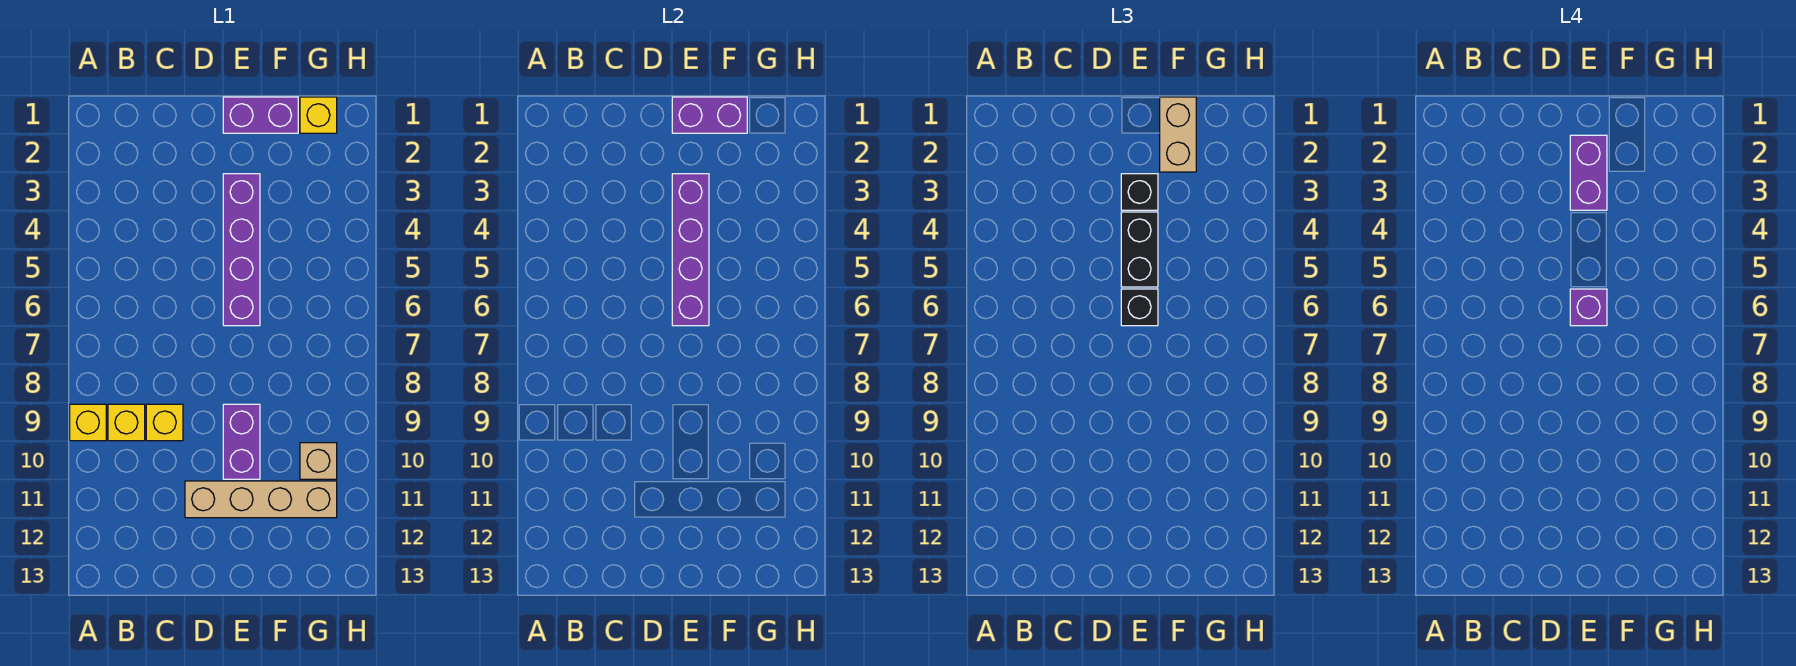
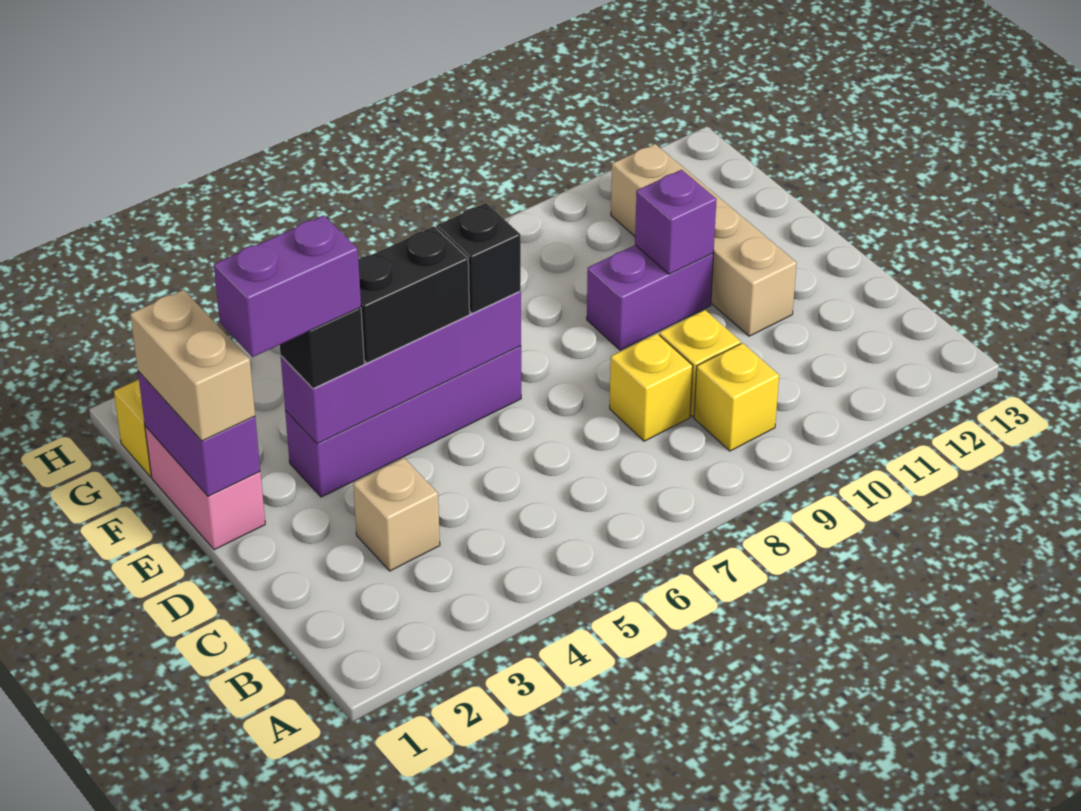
yellow brick A9 level 1 -> yellow brick C8 level 1
purple brick E1:F1 level 1 -> pink brick E1:F1 level 1
purple brick E6 level 4 -> purple brick E10 level 2
tan brick F1:F2 level 3 -> tan brick E1:F1 level 3
tan brick G10 level 1 -> tan brick C3 level 1

